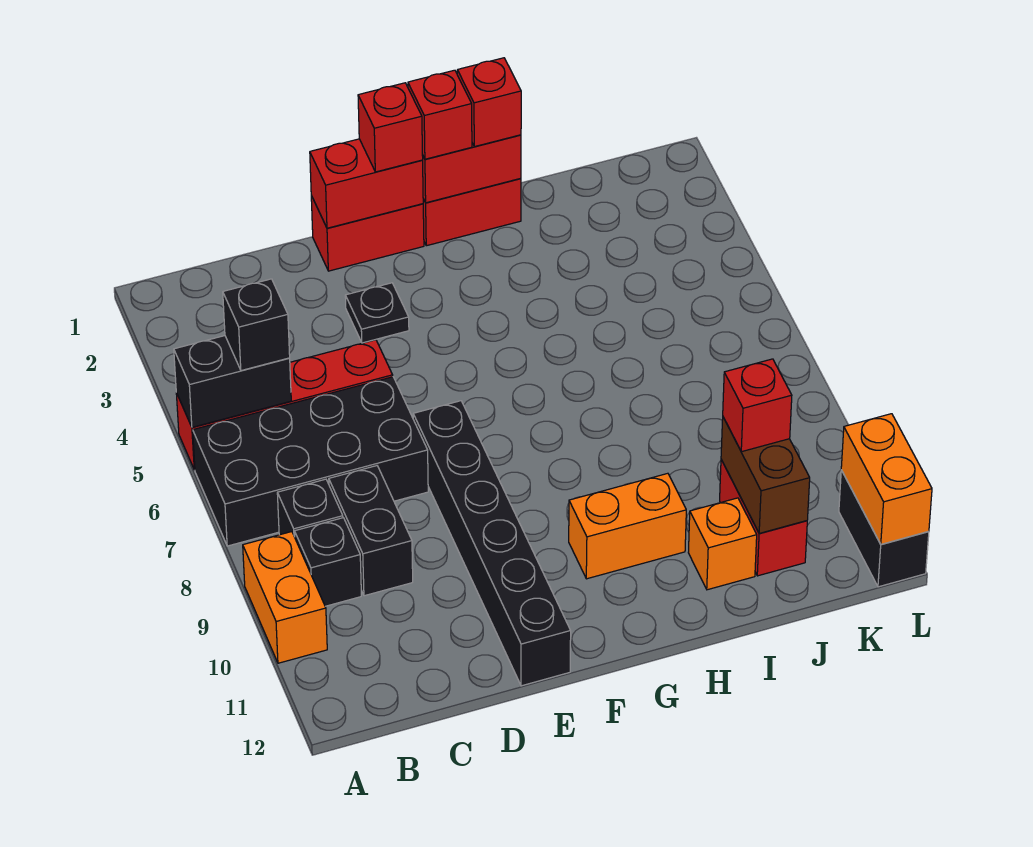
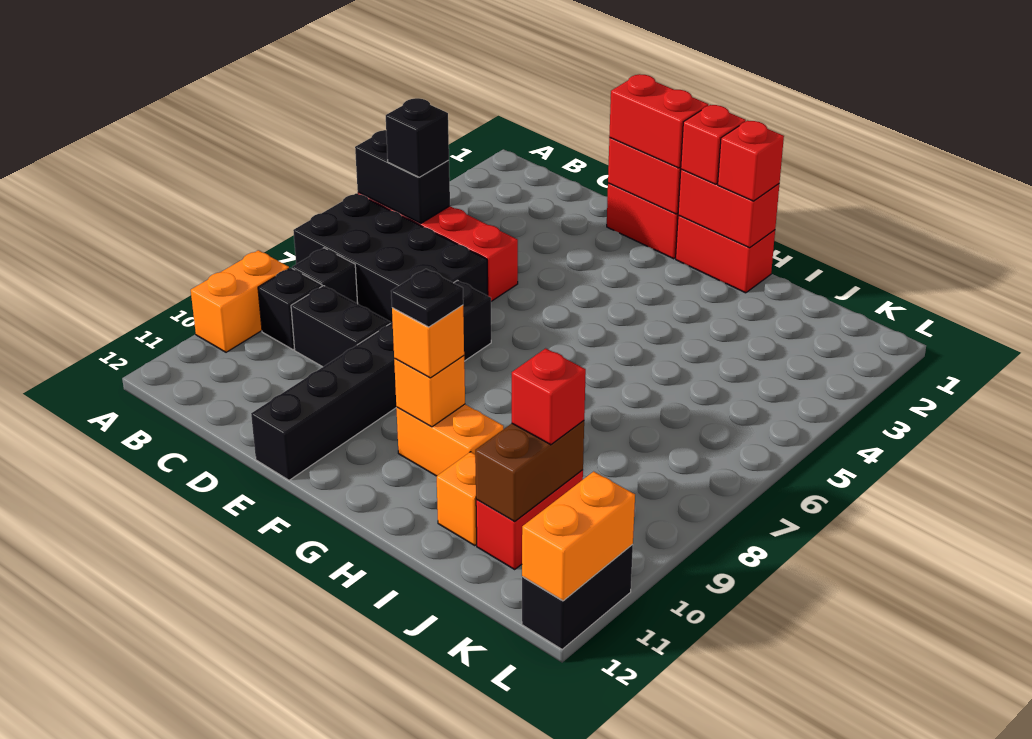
black brick C8:C9 level 1 -> black brick C9:D9 level 1
black plate E3 level 1 -> black plate G10 level 4
red brick F1 level 3 -> red brick E1:F1 level 3
none -> orange brick G10 level 2
none -> orange brick G10 level 3

